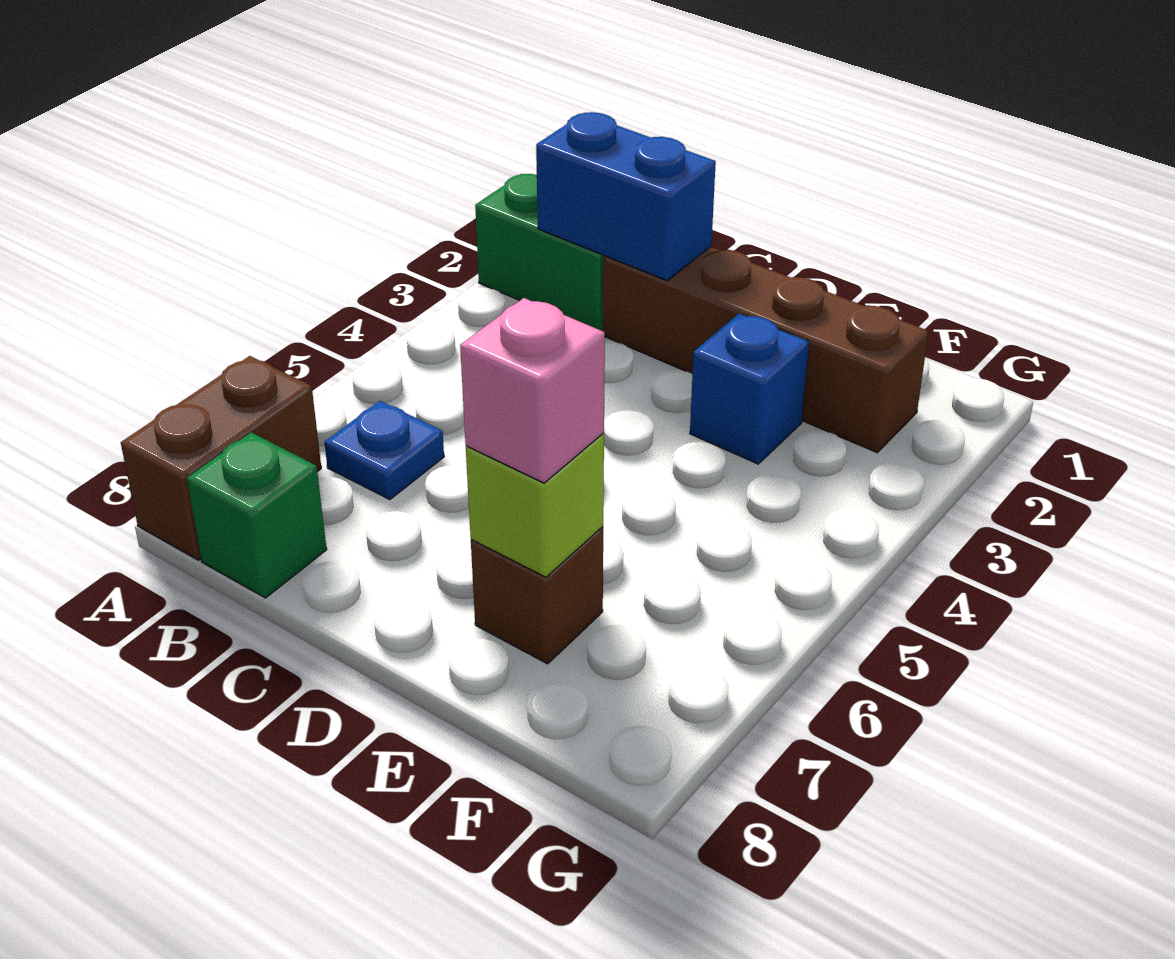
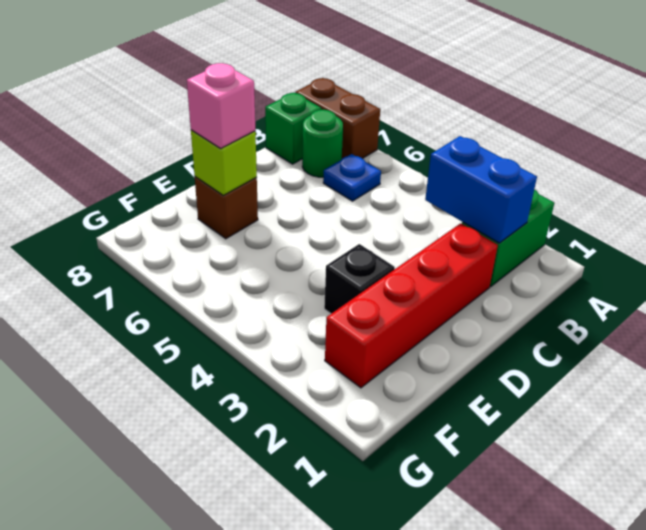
blue brick B2:C2 level 2 -> blue brick B2:B3 level 2
none -> green round brick B7 level 1
brown brick C2:F2 level 1 -> red brick C2:F2 level 1
blue brick E3 level 1 -> black brick E3 level 1

